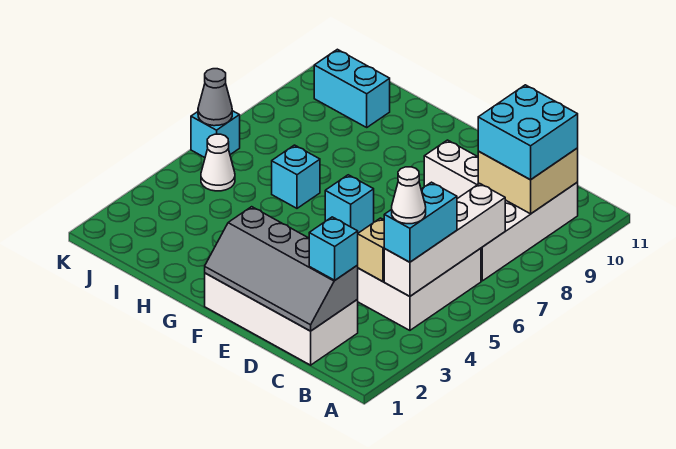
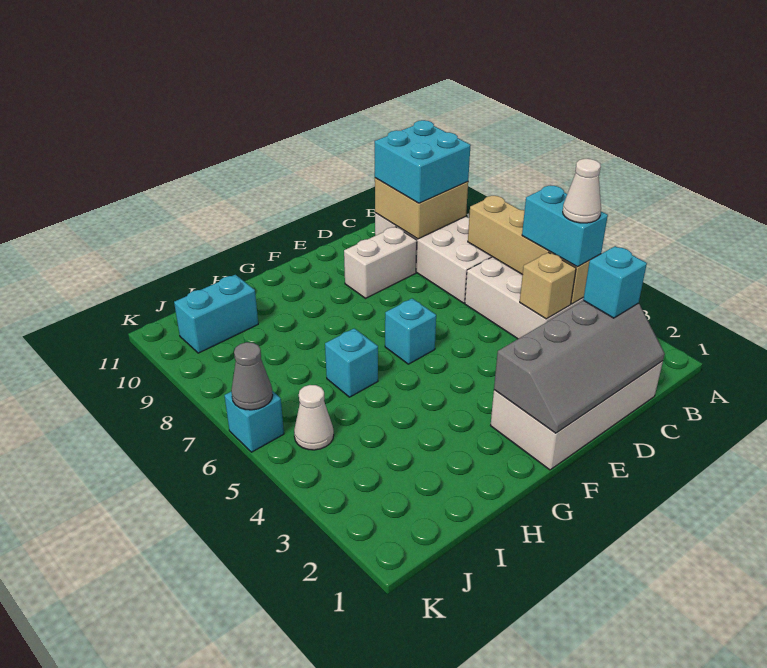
white brick B4:B7 level 2 -> tan brick B4:B7 level 2

